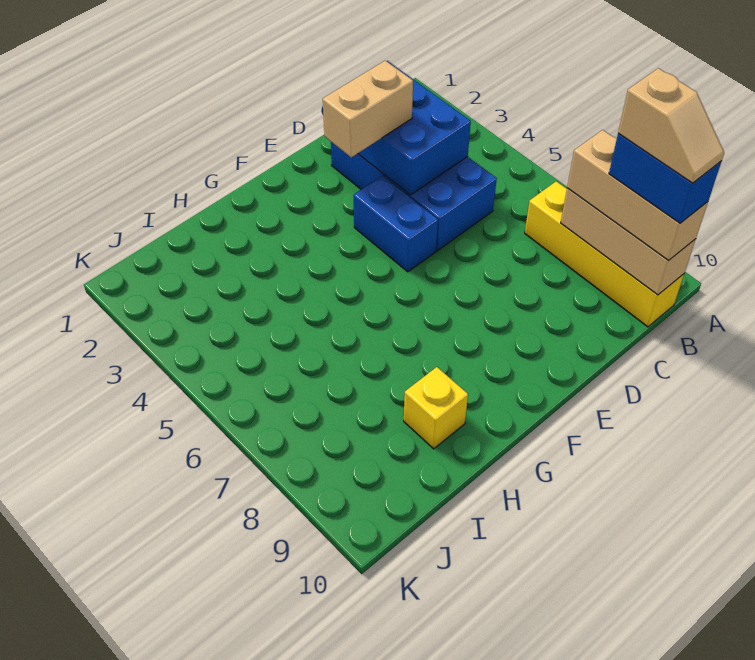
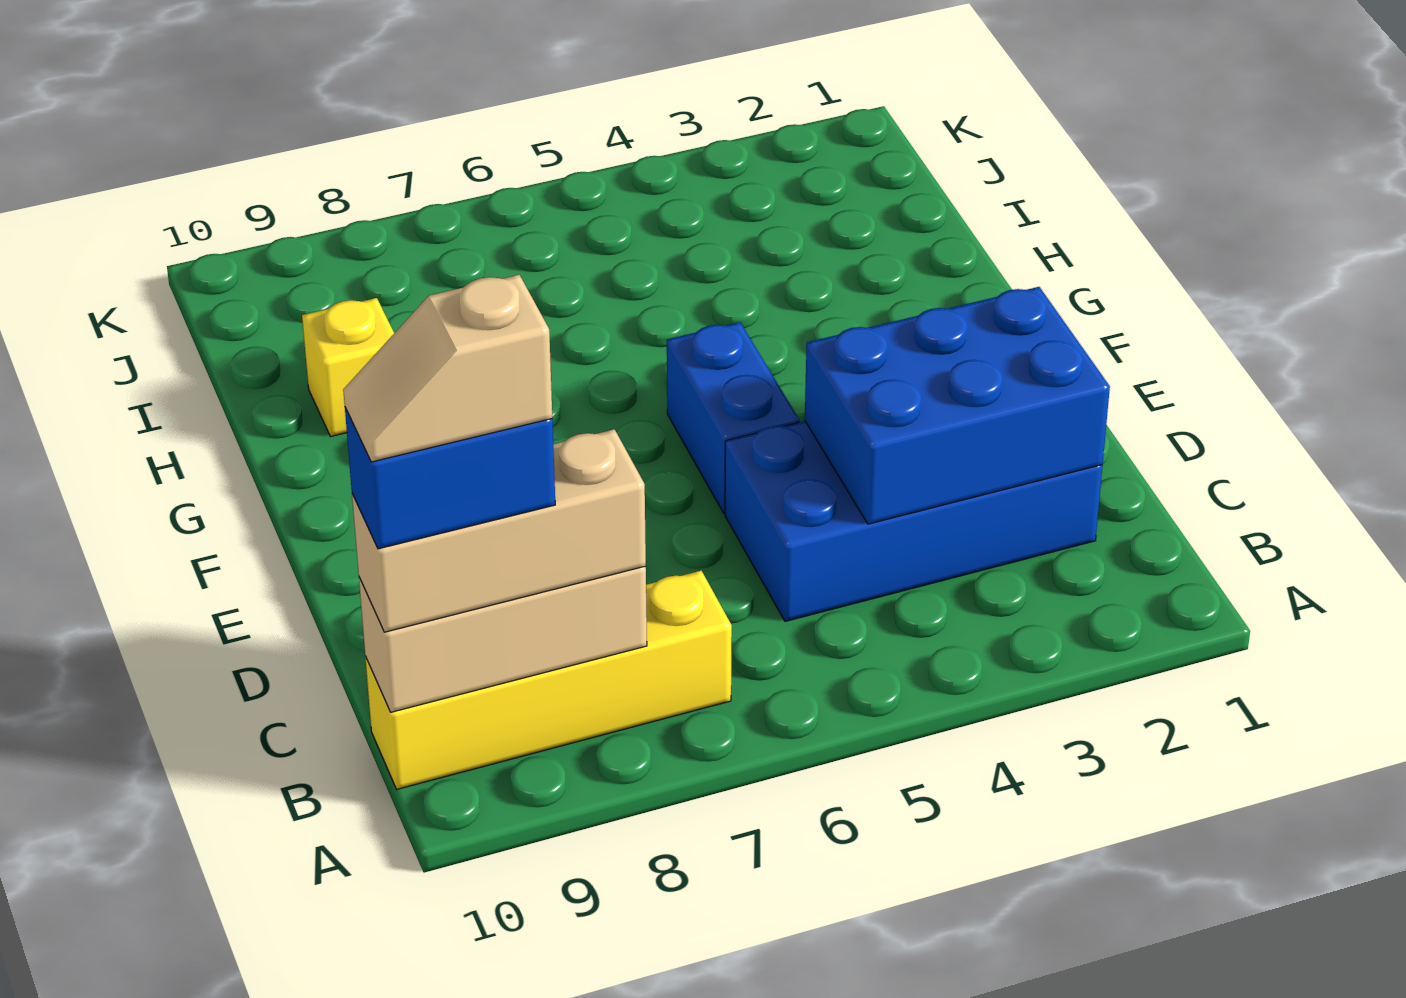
tan brick D3:E3 level 3 -> none
blue brick E4:E5 level 1 -> blue brick E5:F5 level 1

